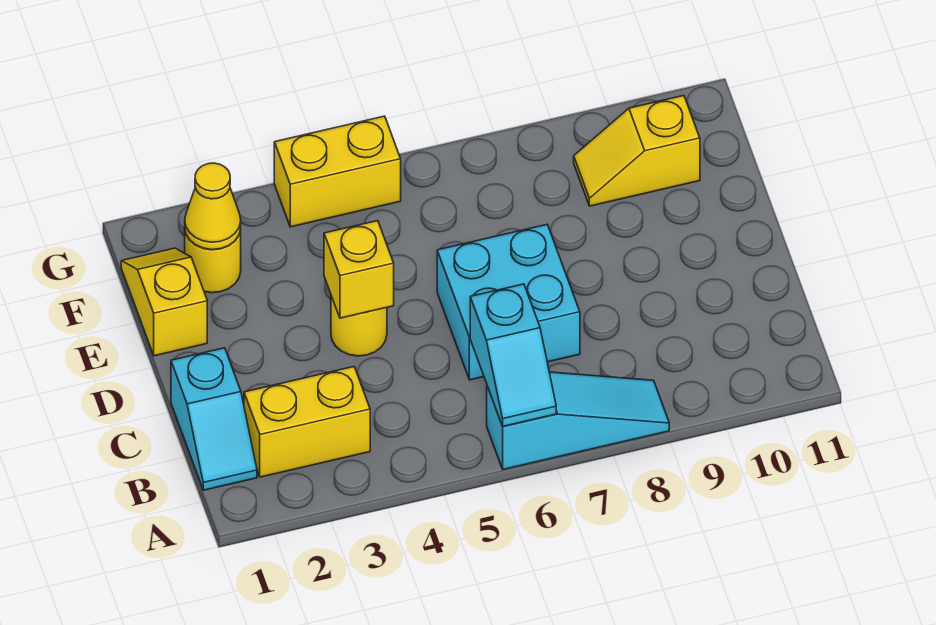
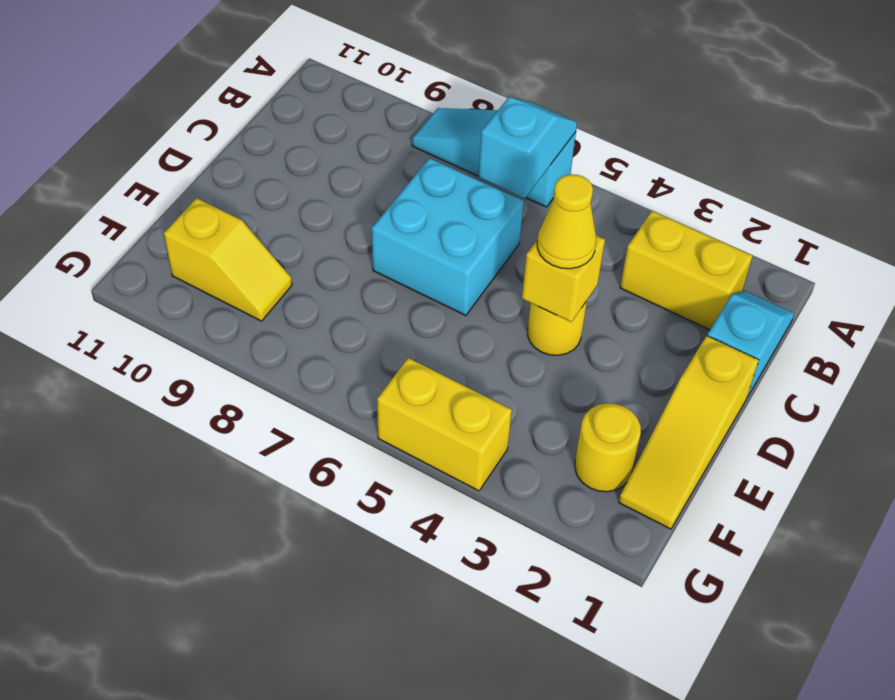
yellow slope E1:F1 level 1 top E -> yellow slope D1:F1 level 1 top D
yellow cone F2 level 2 -> yellow cone D4 level 3

